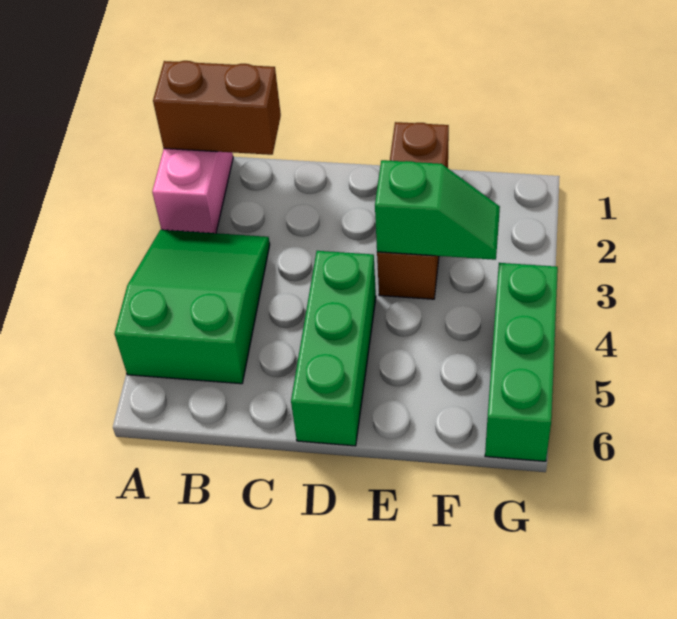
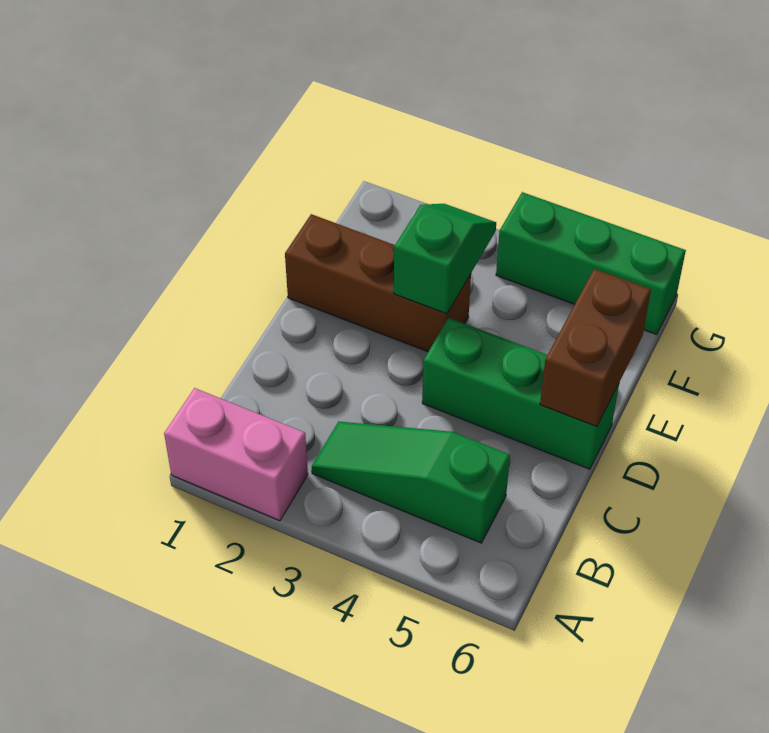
brown brick A1:B1 level 2 -> brown brick D6:E6 level 2
green slope A3:B5 level 1 top 5 -> green slope B3:B5 level 1 top 5

